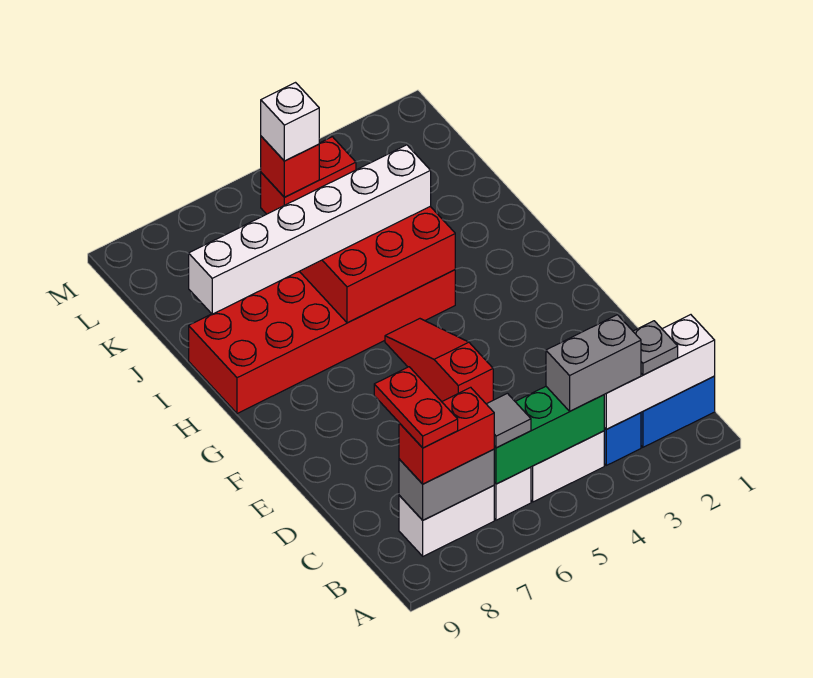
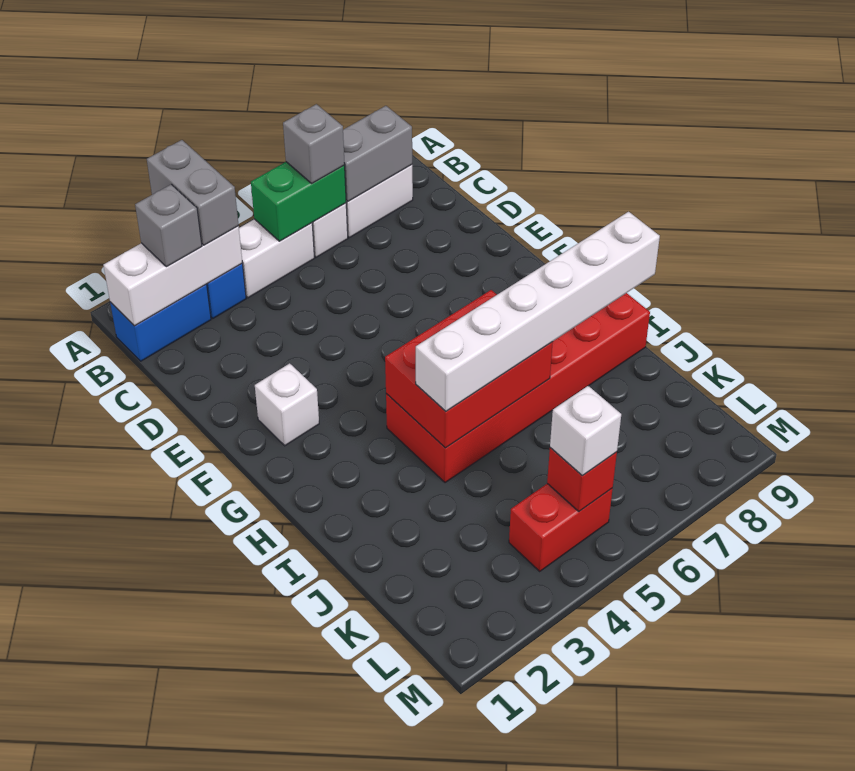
grey plate B2 level 3 -> grey brick B2 level 3
grey brick B3:B4 level 3 -> grey brick A3:B3 level 3
green brick B4:B6 level 2 -> green brick B5:B6 level 2
grey tile B6 level 3 -> grey brick B6 level 3
red brick B7:B8 level 3 -> none
red plate B8:C8 level 4 -> none
red slope E5:G5 level 1 top E -> none
none -> white brick F2 level 1

